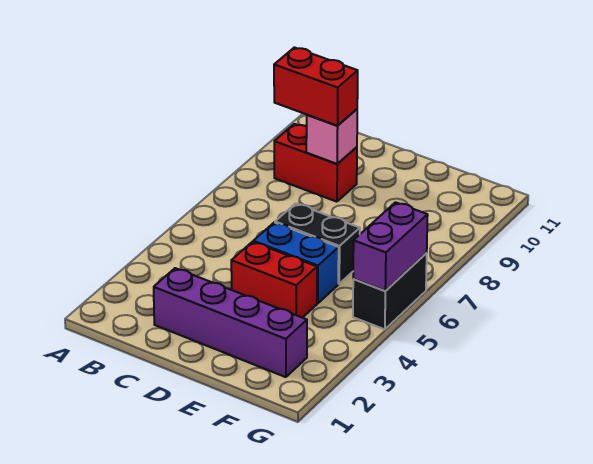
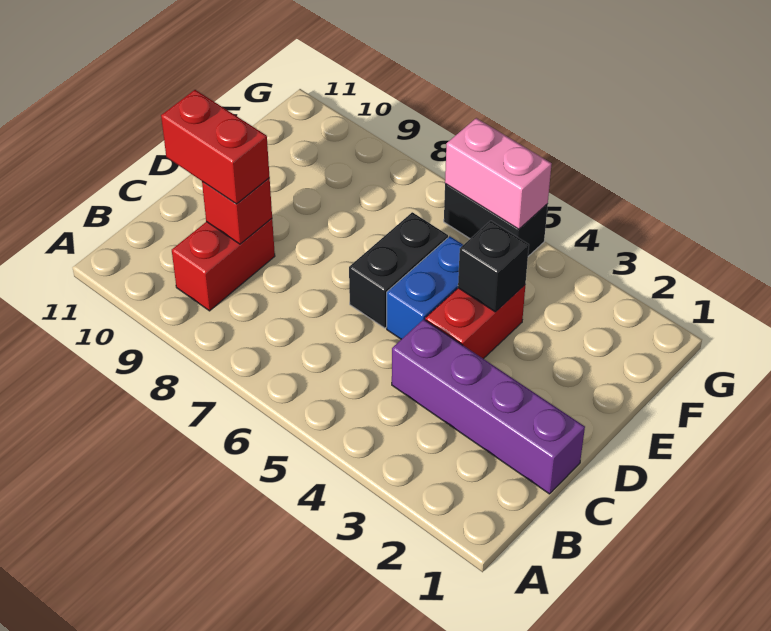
red brick B9:C9 level 3 -> red brick C9:C10 level 3
purple brick C2:F2 level 1 -> purple brick C1:C4 level 1
pink brick C9 level 2 -> red brick C9 level 2
none -> black brick E4 level 2
purple brick G5:G6 level 2 -> pink brick G5:G6 level 2

